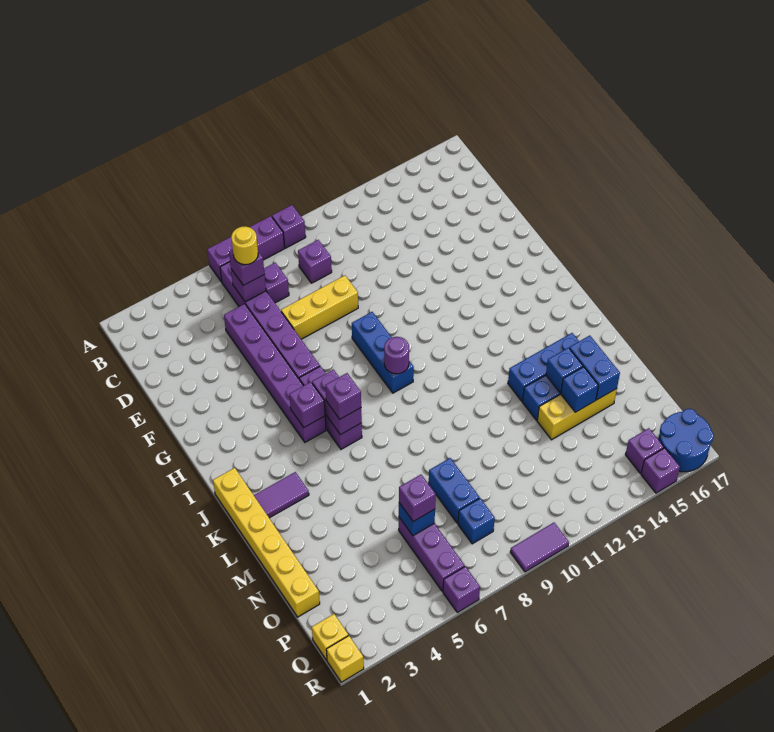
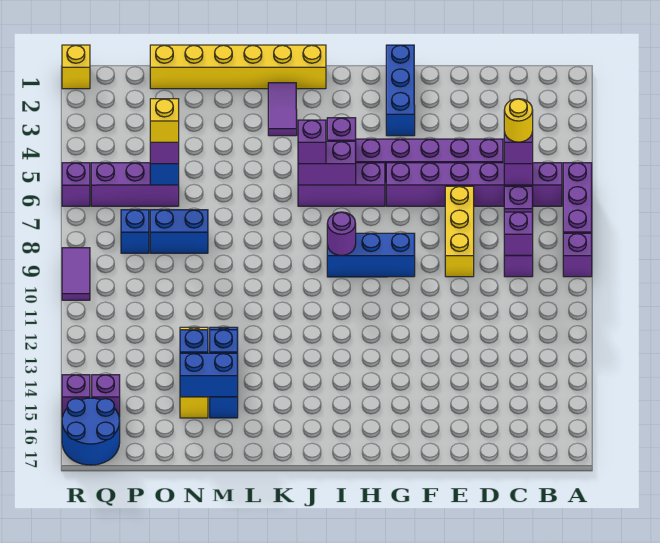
none -> purple brick C9 level 2
blue brick L13:L15 level 1 -> blue brick G1:G3 level 1
yellow brick Q1 level 1 -> yellow brick O6 level 4

